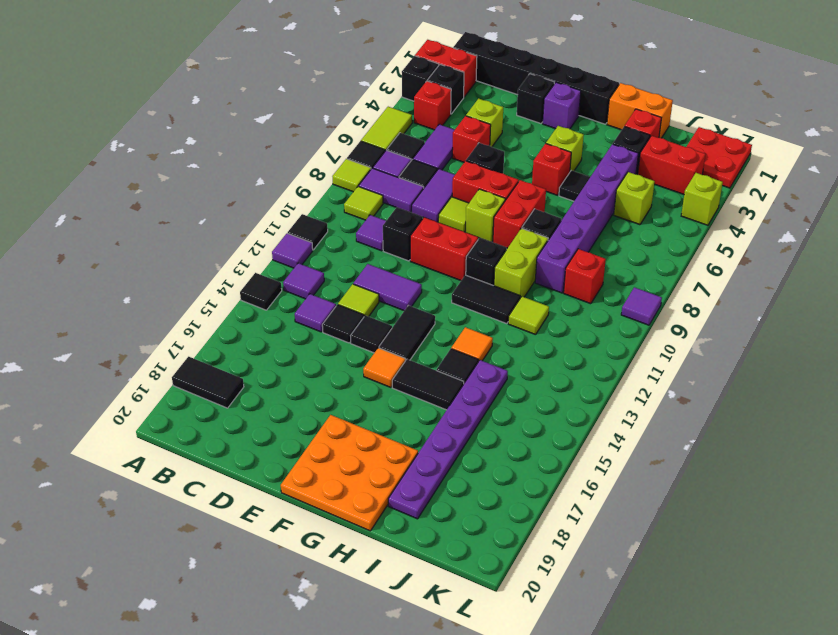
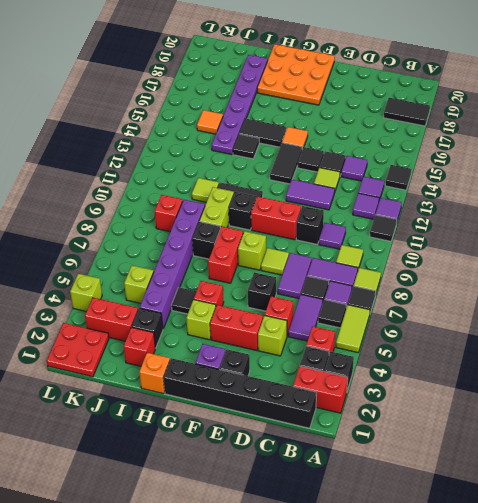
red brick E7:F7 level 1 -> red brick E4:F4 level 1
orange brick H1:I1 level 1 -> orange brick H1 level 1
orange tile H13 level 1 -> orange tile J15 level 1
purple tile L9 level 1 -> purple tile B12 level 1

